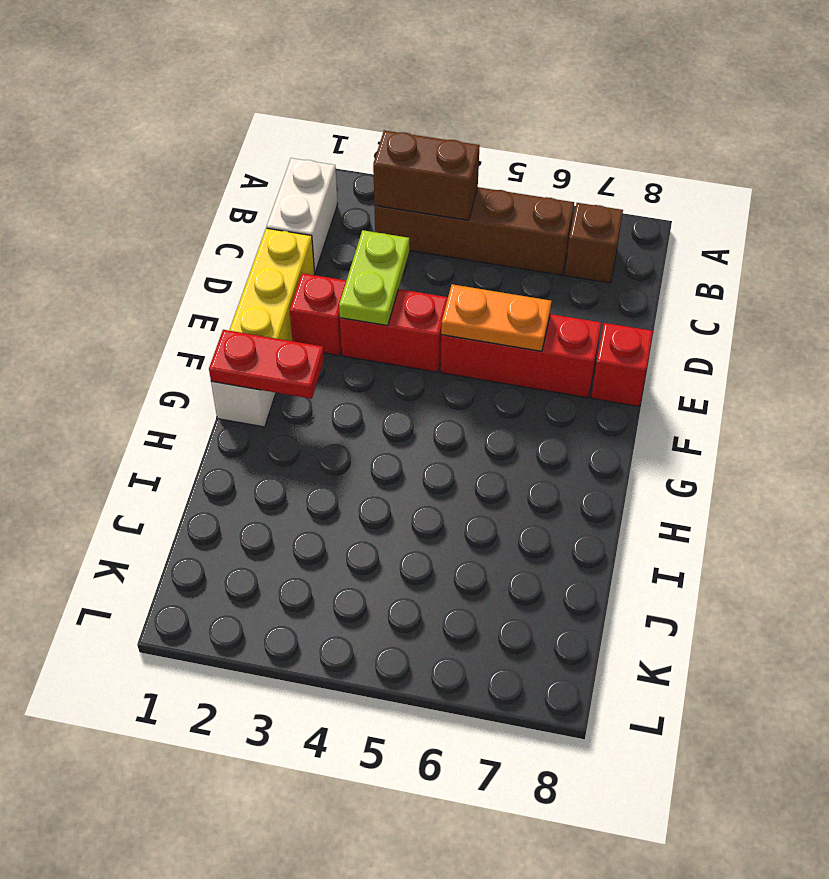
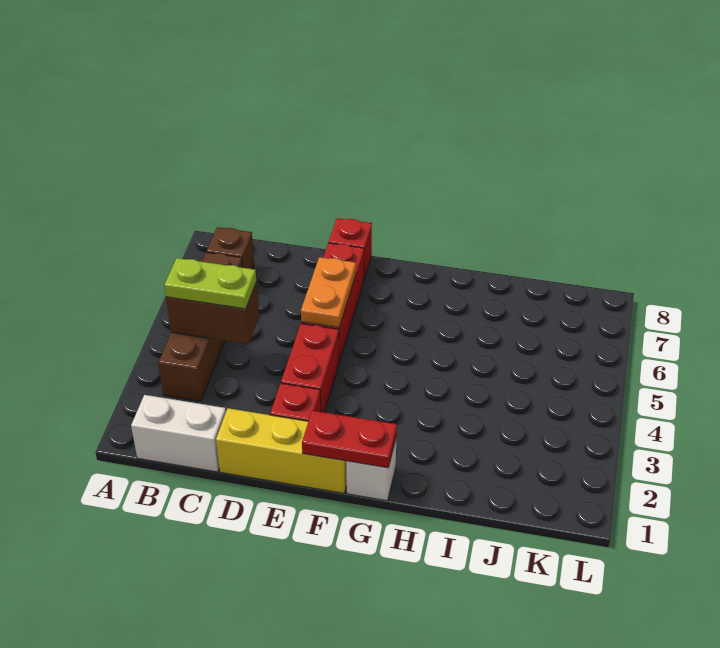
brown brick B3:B4 level 2 -> brown brick B4:C4 level 2
lime plate D3:E3 level 2 -> lime plate B4:C4 level 3
red plate G1:G2 level 2 -> red plate F1:G1 level 2

